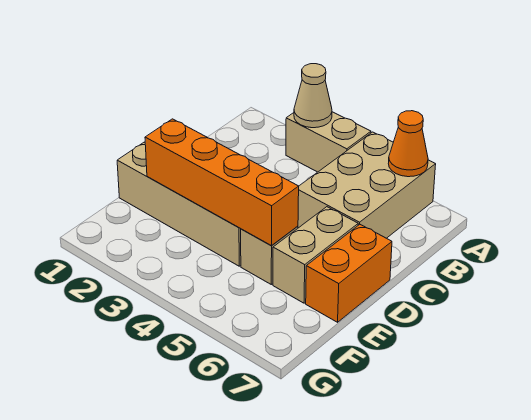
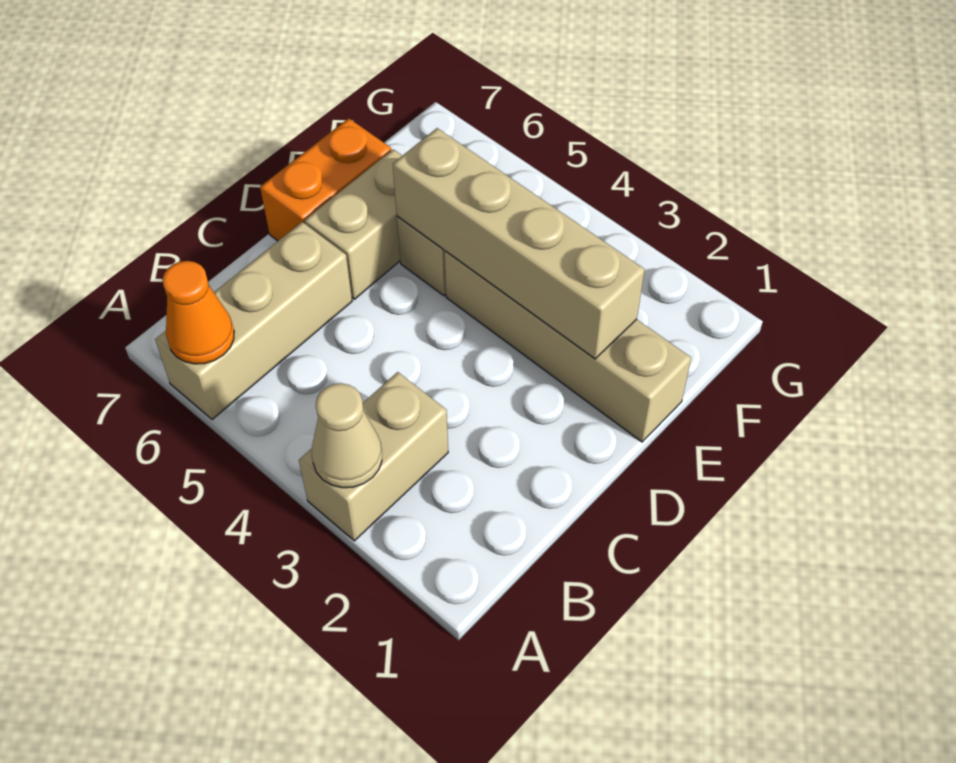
tan brick A3:A4 level 1 -> tan brick A3:B3 level 1
tan brick A5:C6 level 1 -> tan brick A6:C6 level 1
orange brick E2:E5 level 2 -> tan brick E2:E5 level 2

